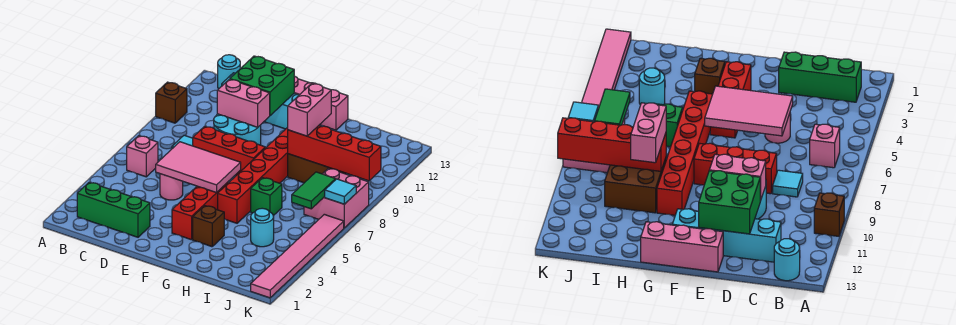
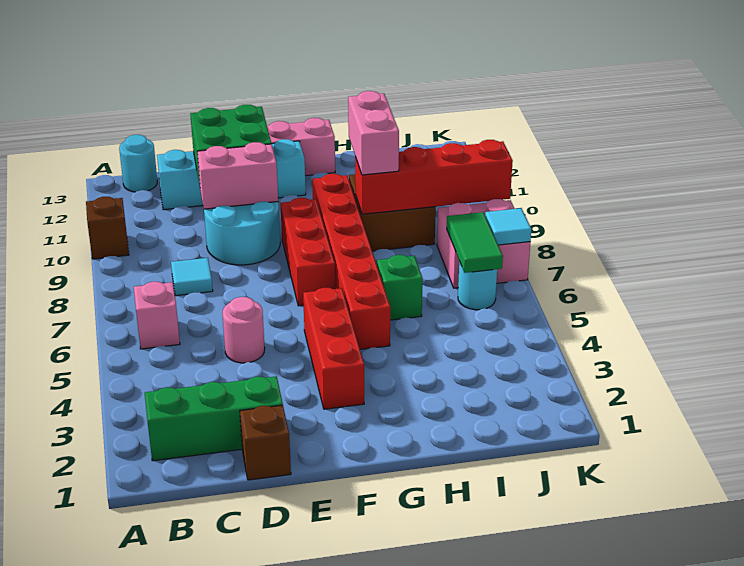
pink tile D5:F6 level 2 -> none
red brick D8:F8 level 1 -> red brick F7:F9 level 1
brown brick G3 level 1 -> brown brick D1 level 1
cyan round brick I4 level 1 -> cyan round brick J6 level 1
pink tile K1:K6 level 1 -> none

